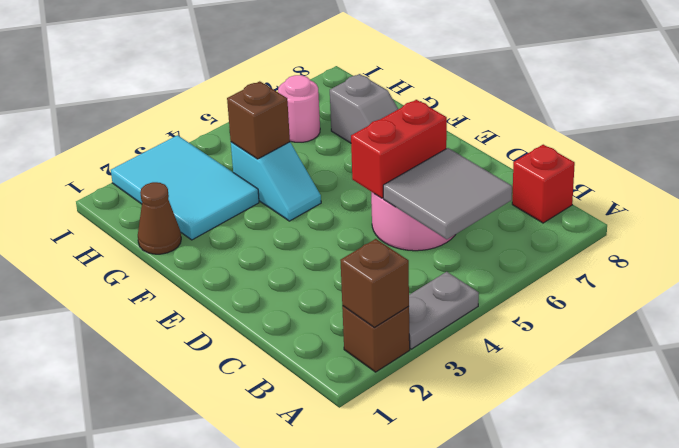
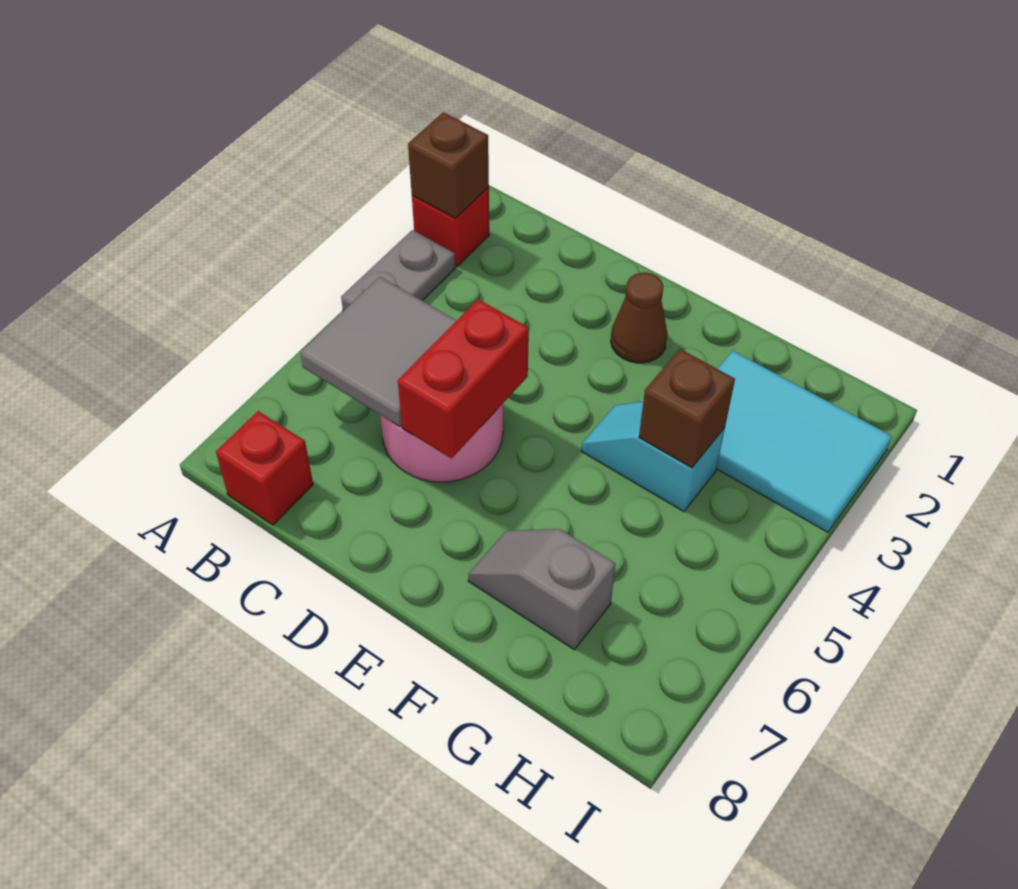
brown brick A2 level 1 -> red brick A2 level 1
brown cone G1 level 1 -> brown cone E2 level 1
pink round brick H6 level 1 -> none

